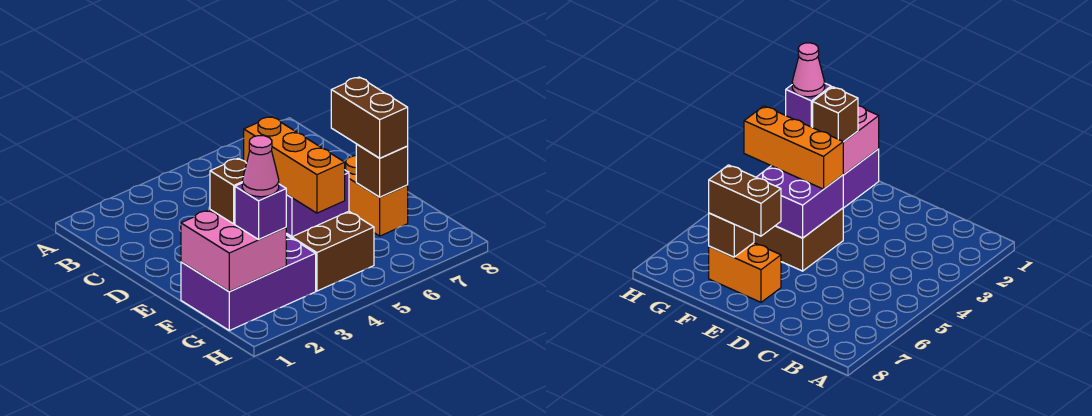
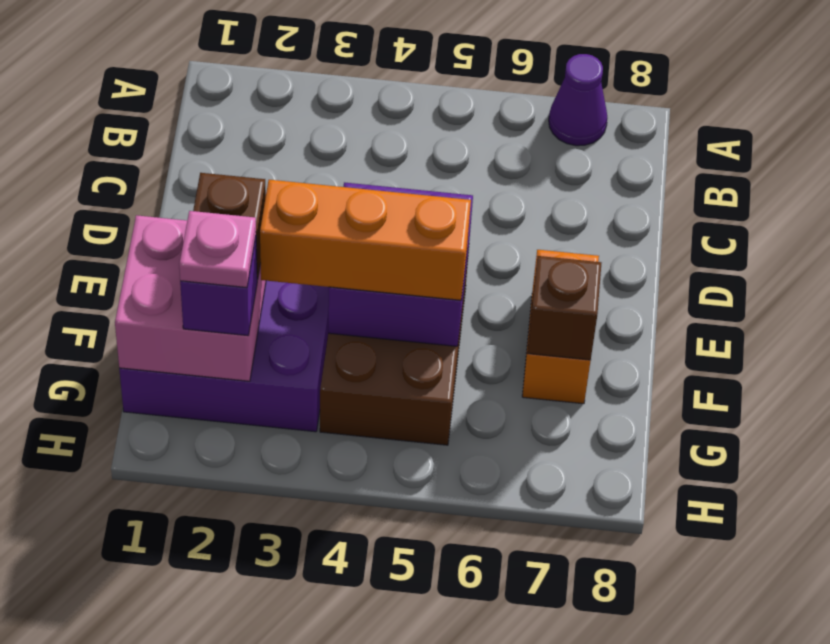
none -> purple cone A7 level 1
orange brick E4:G4 level 3 -> orange brick F3:F5 level 3
brown brick E7:F7 level 3 -> none
pink cone G2 level 4 -> pink plate G2 level 4

